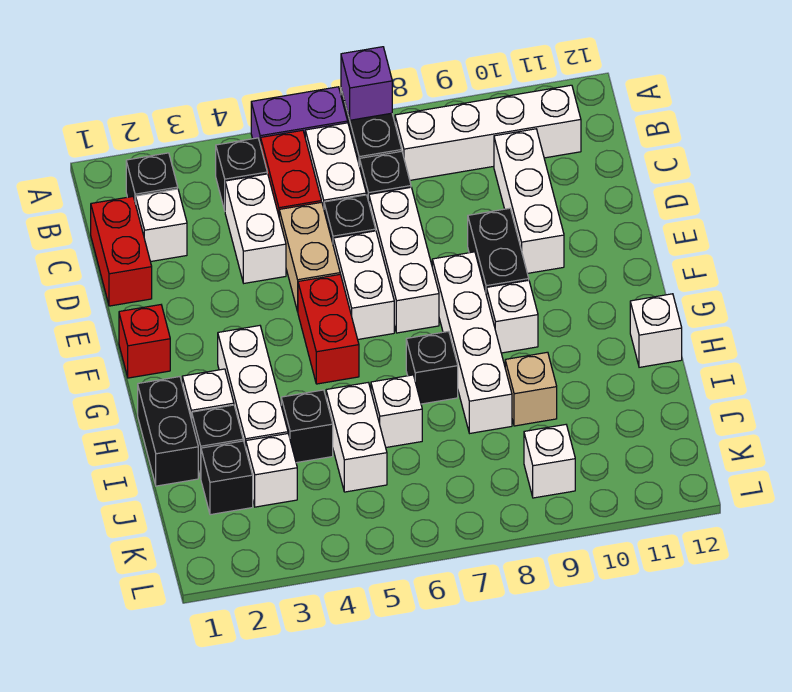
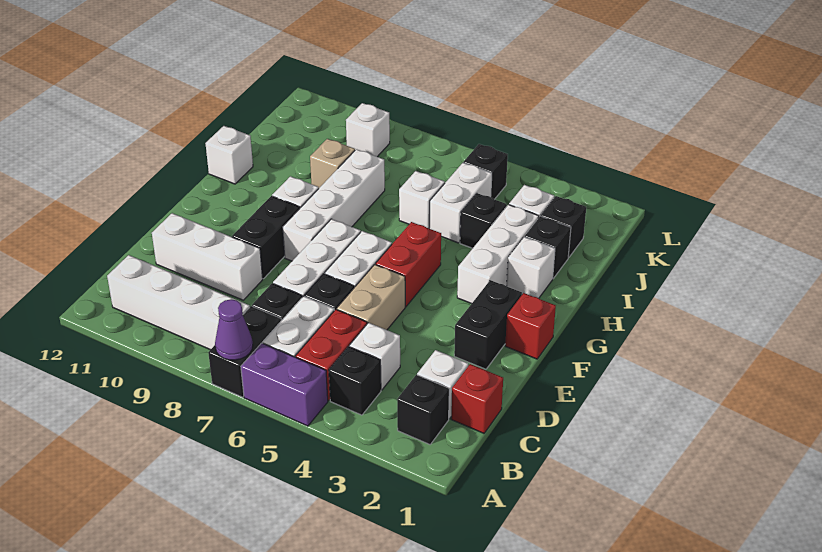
purple brick A7 level 2 -> purple cone A7 level 2
red brick C1:D1 level 1 -> red brick C1 level 1
white brick C4:D4 level 1 -> white brick C4 level 1
white brick C10:E10 level 1 -> white brick D9:D11 level 1
black brick H1:I1 level 1 -> black brick E2:F2 level 1
black brick H7 level 1 -> black brick K5 level 1

